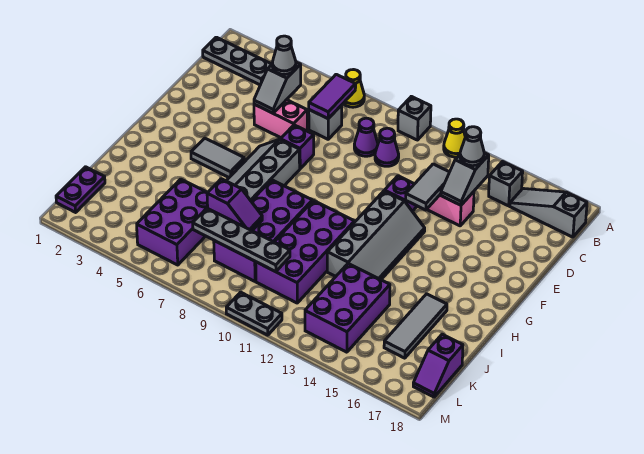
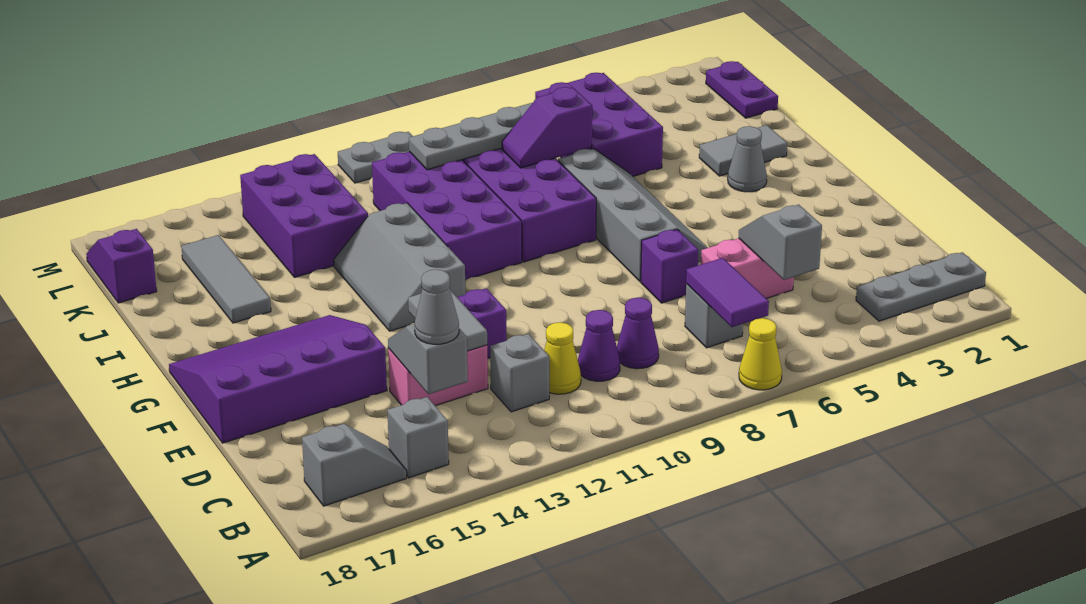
grey brick A10 level 1 -> grey brick C12 level 1
yellow cone A12 level 1 -> yellow cone C11 level 1
grey slope B16:B18 level 1 top 18 -> grey slope B16:B17 level 1 top 17
grey cone C5 level 3 -> grey cone H3 level 1
none -> purple slope E15:G18 level 1 top E
grey slope F12:I13 level 1 top 12 -> grey slope G12:I13 level 1 top 12
grey tile G4:G5 level 1 -> grey tile I2:I3 level 1

